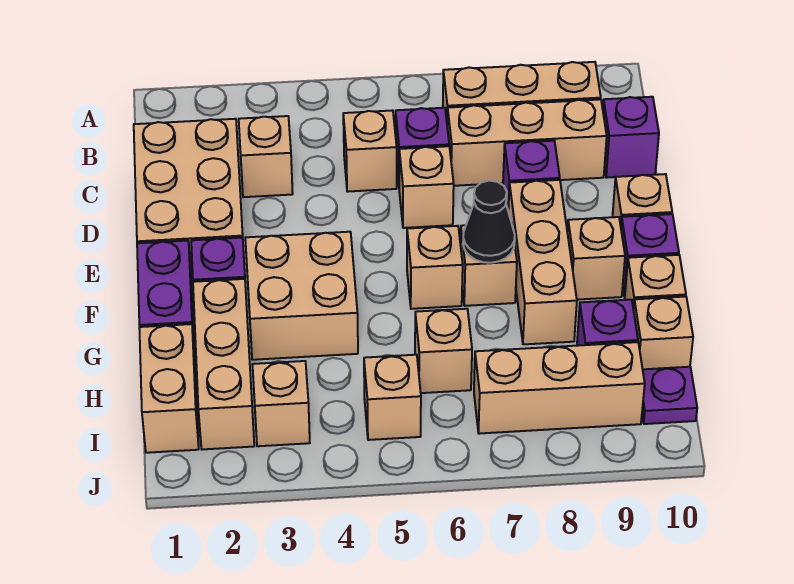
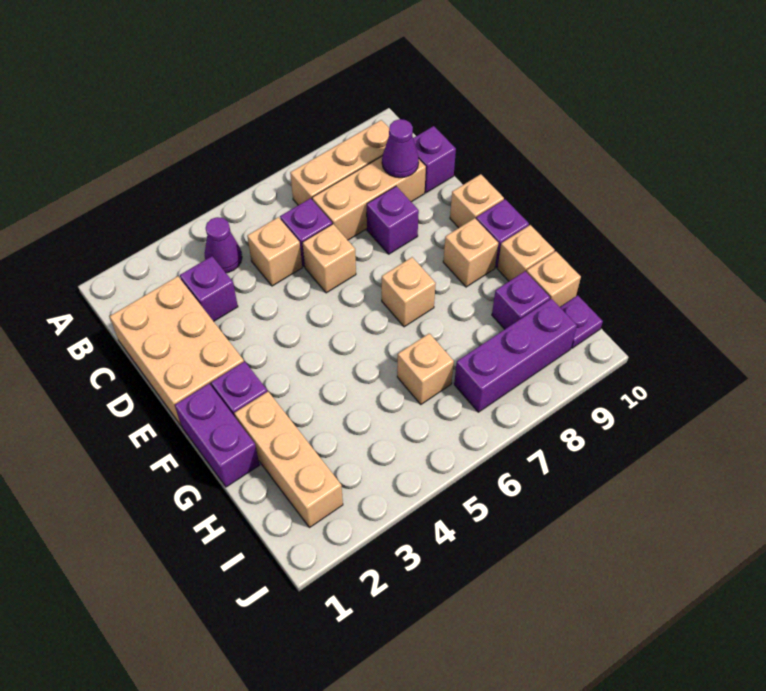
none -> purple cone B4 level 1
tan brick C3 level 1 -> purple brick C3 level 1
none -> purple cone C9 level 2
tan brick E8:G8 level 1 -> none
tan brick F3:G4 level 1 -> none
tan brick F6 level 1 -> none
black cone F7 level 2 -> none
tan brick H1:I1 level 1 -> none
tan brick I3 level 1 -> none
tan brick I5 level 1 -> none
tan brick I7:I9 level 1 -> purple brick I7:I9 level 1

